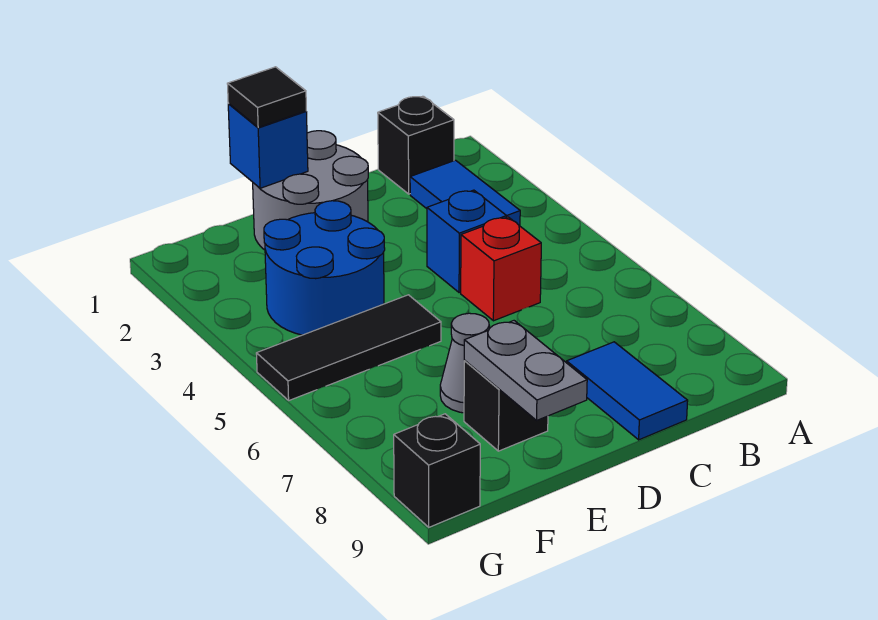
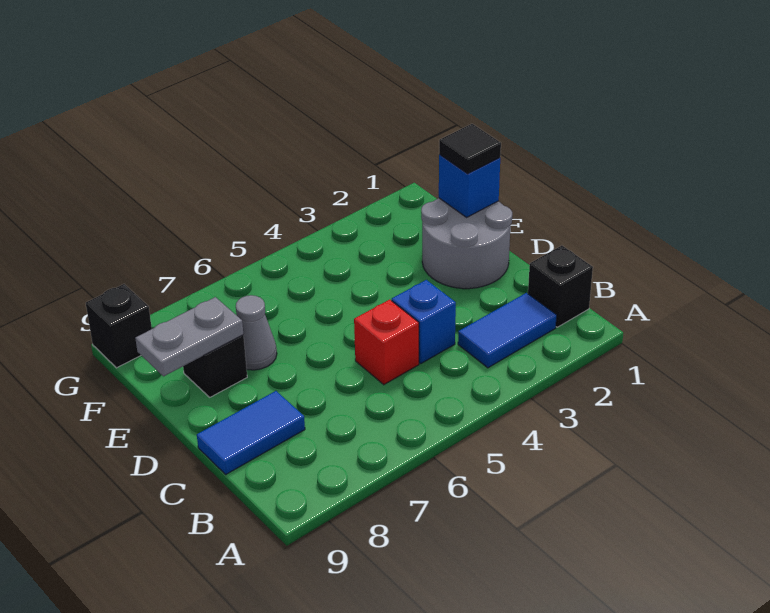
blue round brick E3:F4 level 1 -> none
black tile E5:G5 level 1 -> none

